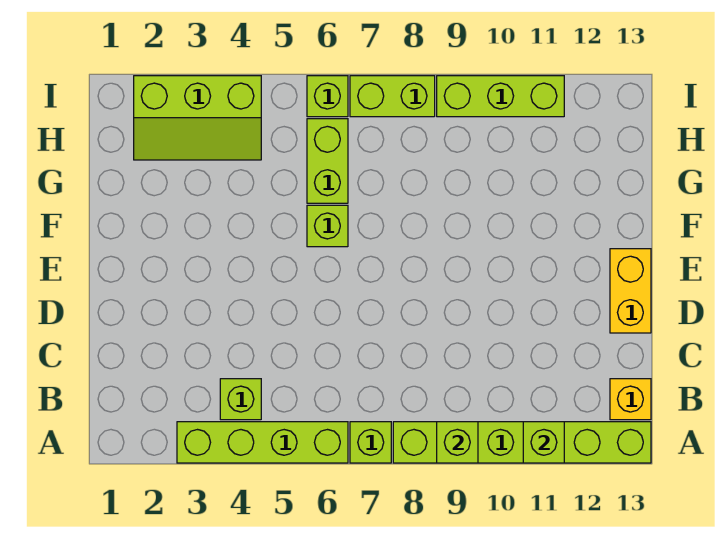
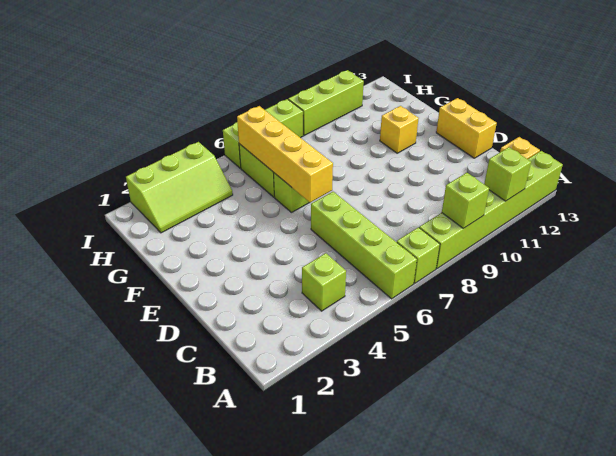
lime brick A3:A6 level 1 -> lime brick A6:D6 level 1
none -> yellow brick E6:H6 level 2
none -> yellow brick F11 level 1

